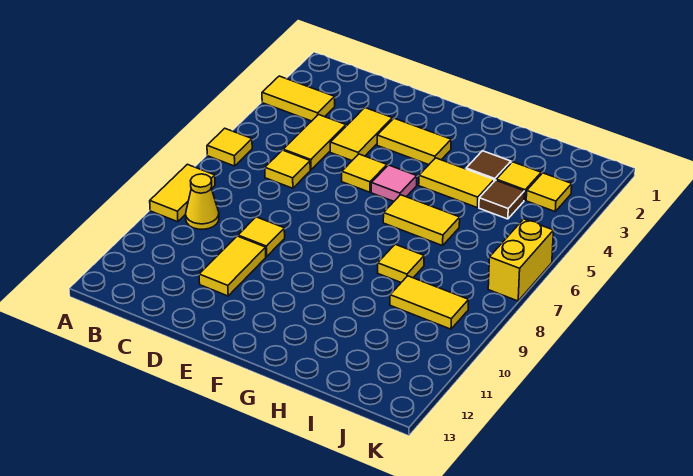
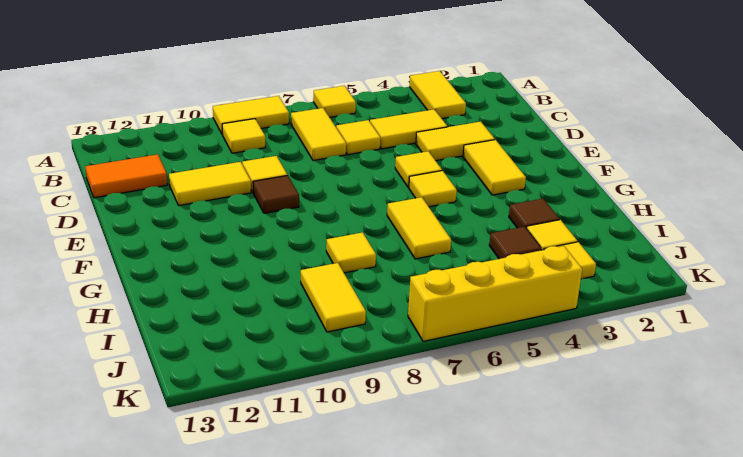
yellow cone B9 level 1 -> yellow tile B9 level 1
none -> orange tile C12:C13 level 1
none -> brown tile E9 level 1
pink tile F5 level 1 -> yellow tile F5 level 1
yellow tile G4:H4 level 1 -> yellow tile B7:C7 level 1
yellow brick K6:K7 level 1 -> yellow brick K4:K7 level 1

